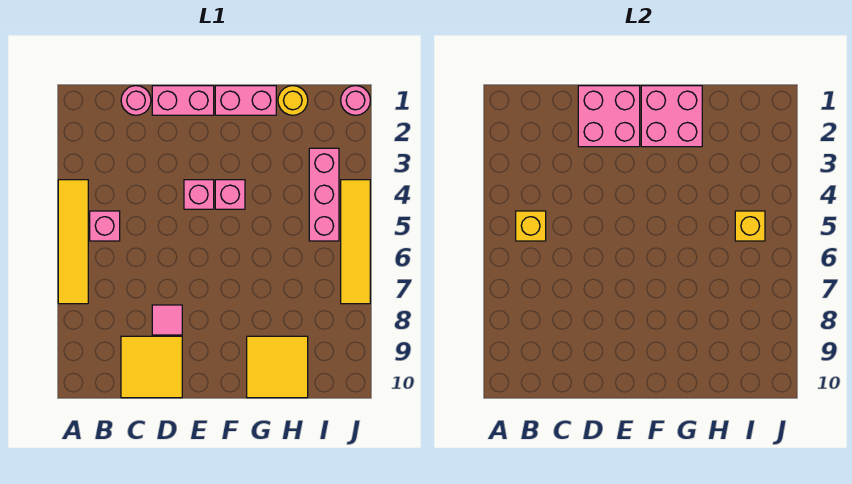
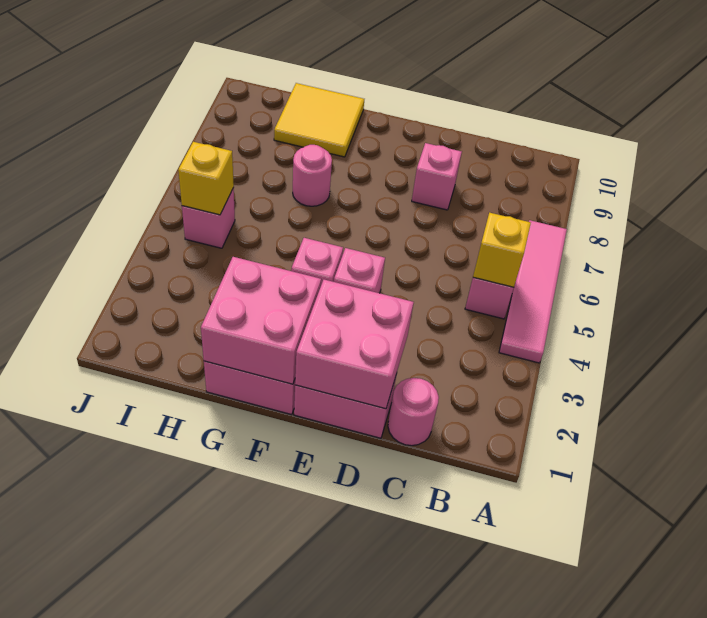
yellow tile A4:A7 level 1 -> pink tile A4:A7 level 1
yellow tile C9:D10 level 1 -> none
pink tile D8 level 1 -> pink brick D8 level 1
yellow round brick H1 level 1 -> none
pink brick I3:I5 level 1 -> pink brick I5 level 1
pink round brick J1 level 1 -> pink round brick G7 level 1
yellow tile J4:J7 level 1 -> none

